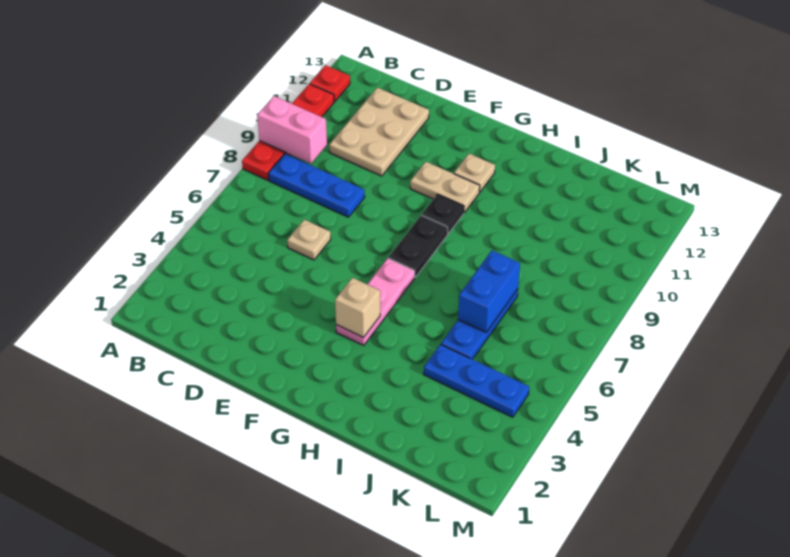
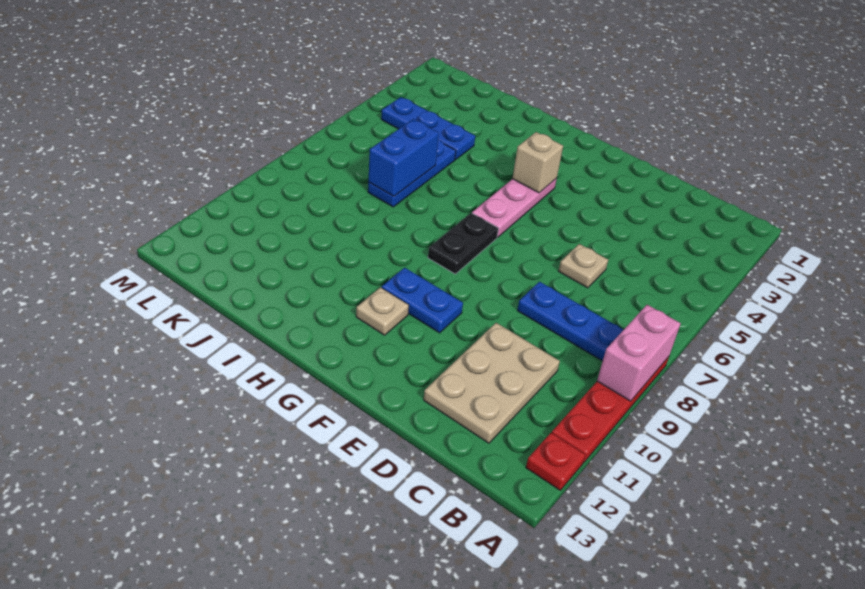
pink brick A9:B9 level 2 -> pink brick A8:A9 level 2
tan plate F10:G10 level 1 -> blue plate F10:G10 level 1
black plate G9 level 1 -> none

